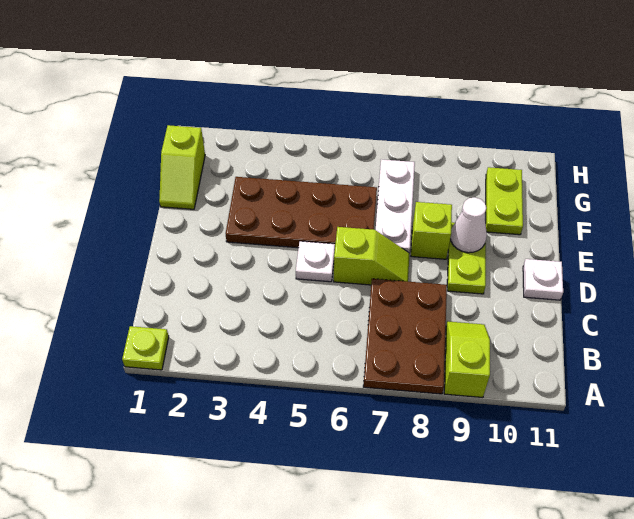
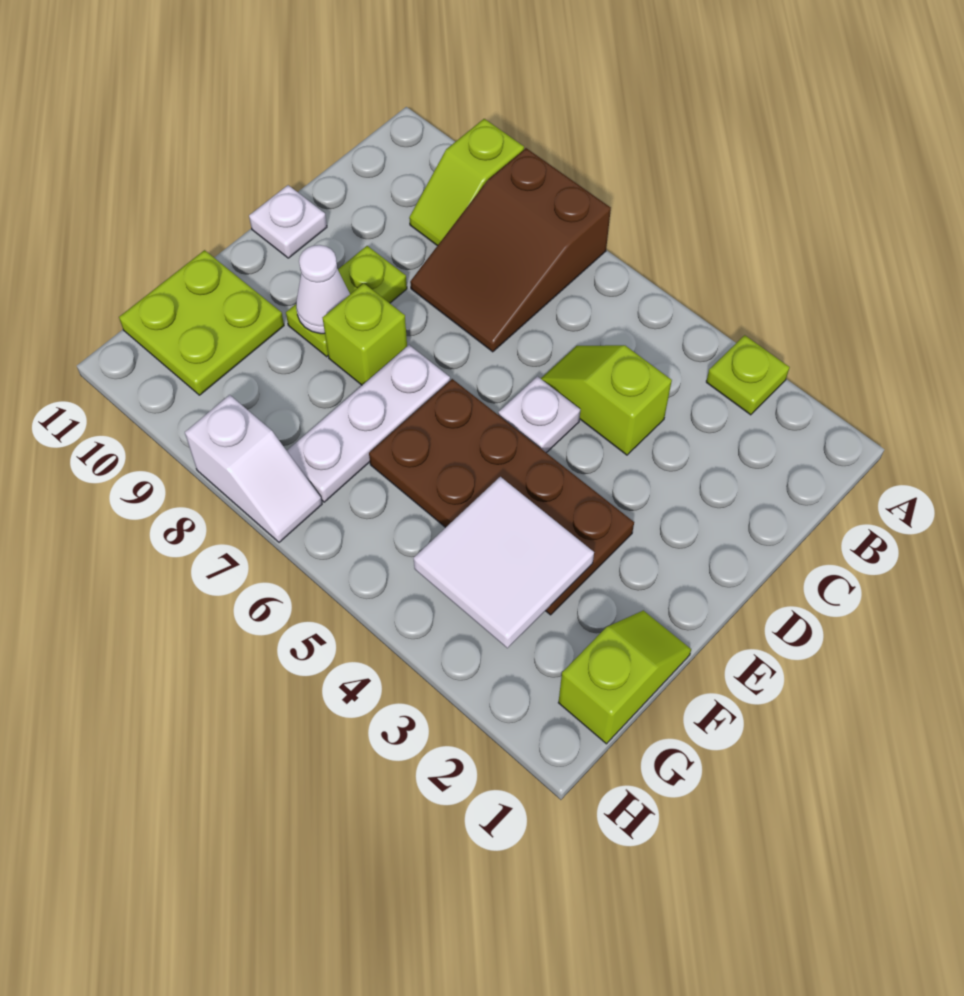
lime plate A1 level 1 -> lime plate A3 level 1
brown plate A7:C8 level 1 -> brown slope A7:C8 level 1 top A
lime slope D6:D7 level 1 top 6 -> lime slope C4:C5 level 1 top 4
none -> white tile F3:G4 level 2
lime plate F10:G10 level 1 -> lime plate F10:G11 level 1
none -> white slope H7:H8 level 1 top 8

